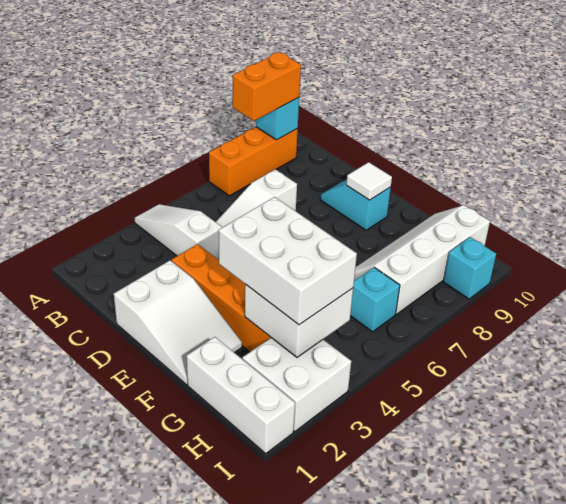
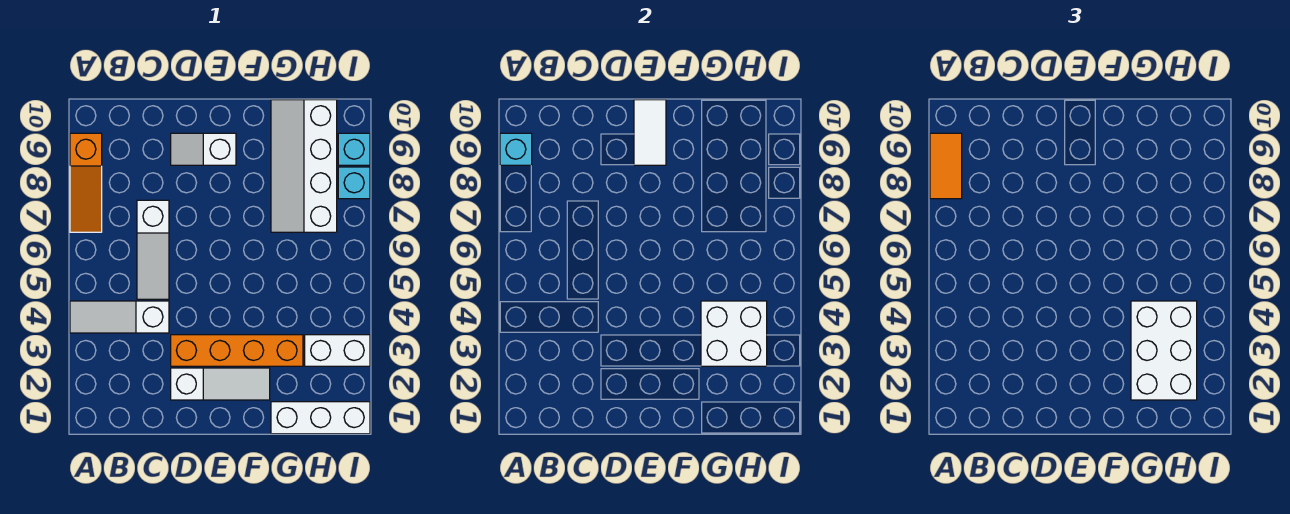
orange brick A7:A9 level 1 -> orange slope A7:A9 level 1 top 9
orange brick A8:A9 level 3 -> orange tile A8:A9 level 3
white slope D1:F2 level 1 top D -> white slope D2:F2 level 1 top D
cyan slope D9:E9 level 1 top E -> white slope D9:E9 level 1 top E
white tile E9 level 2 -> white tile E9:E10 level 2
white brick F3:H4 level 3 -> white brick G2:H4 level 3
white brick H2:I3 level 1 -> white brick H3:I3 level 1
cyan brick H6 level 1 -> cyan brick I8 level 1

